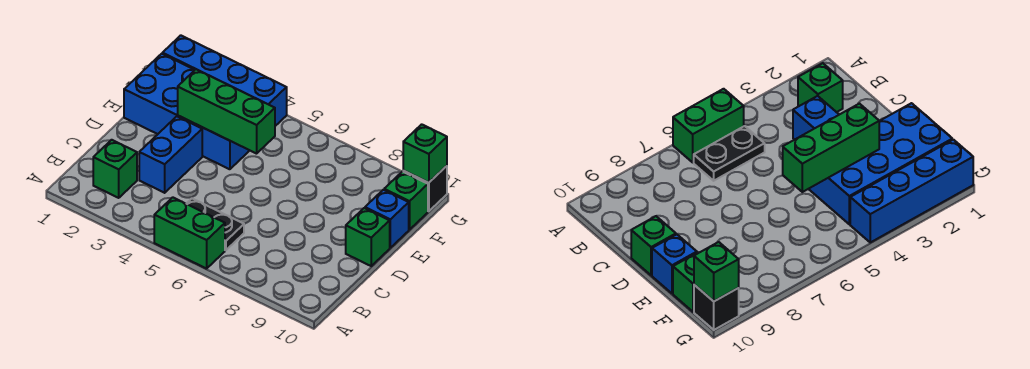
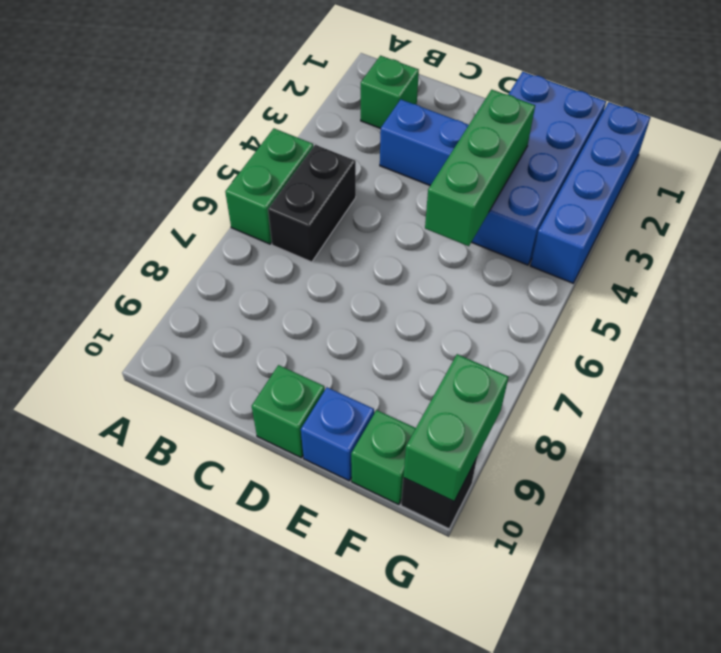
black plate B5:B6 level 1 -> black brick B5:B6 level 1
green brick G10 level 2 -> green brick G9:G10 level 2

